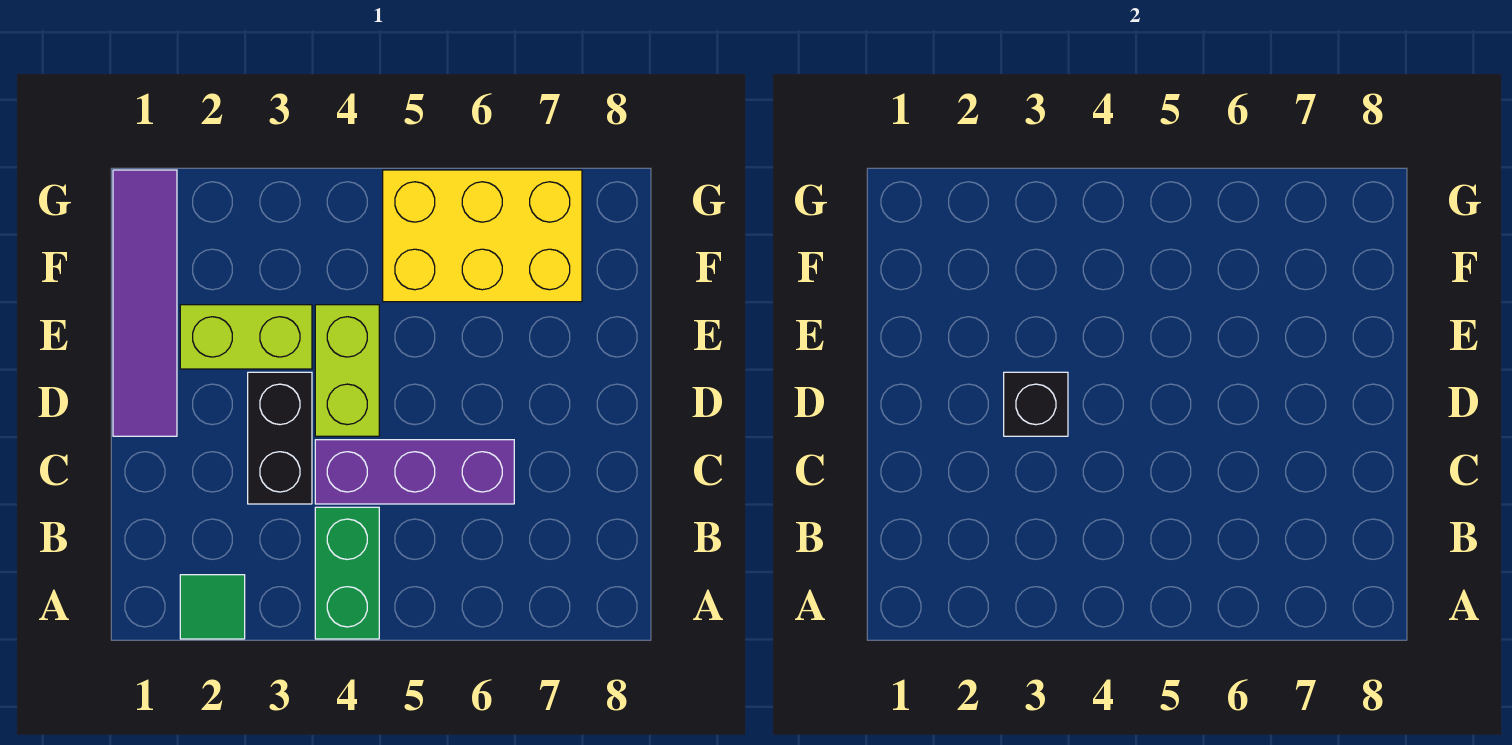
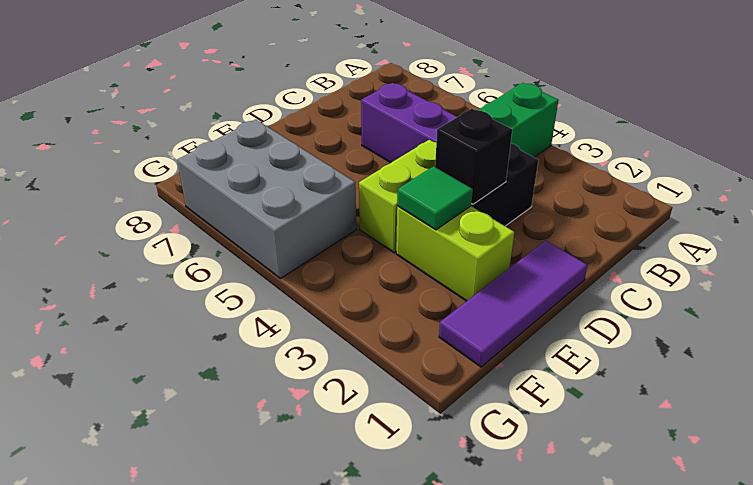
green tile A2 level 1 -> green tile E3 level 2
purple tile D1:G1 level 1 -> purple tile D1:F1 level 1
yellow brick F5:G7 level 1 -> grey brick F5:G7 level 1

